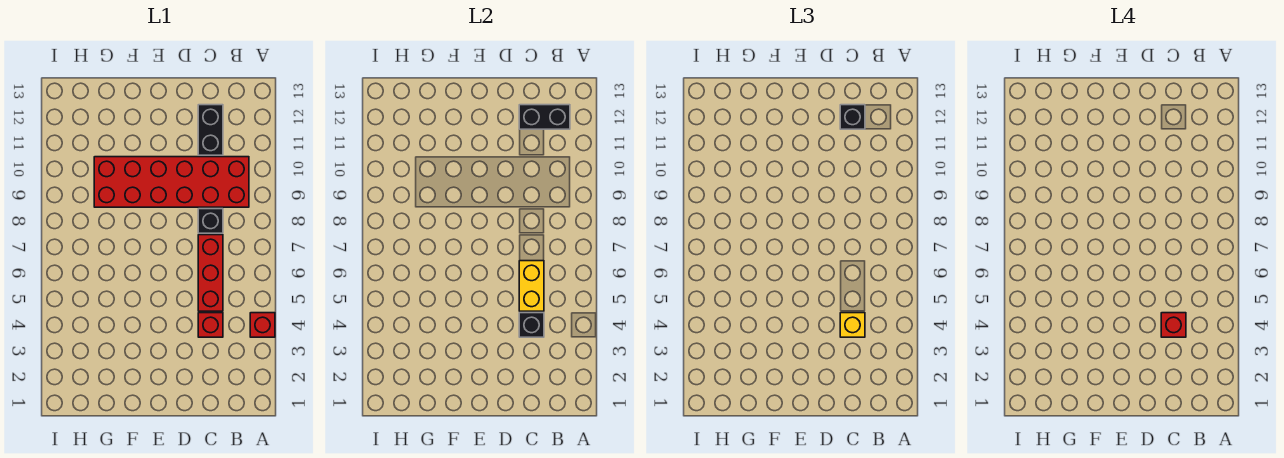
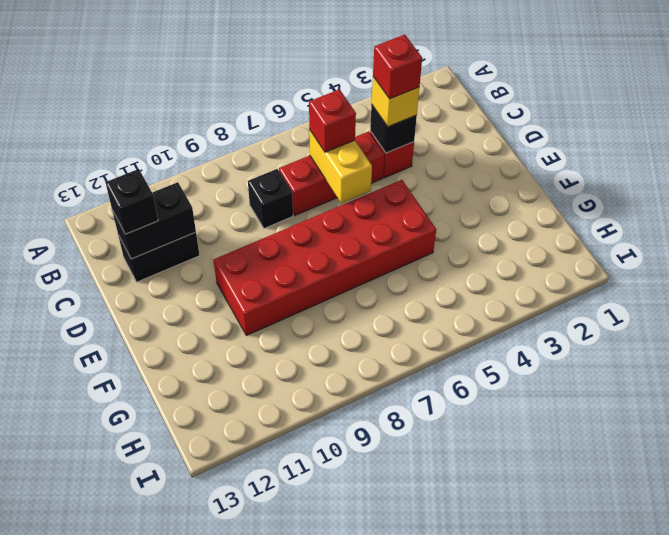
red brick A4 level 1 -> red brick C6 level 3
red brick B9:G10 level 1 -> red brick E5:F10 level 1
black brick B12:C12 level 2 -> black brick C11:C12 level 2
yellow brick C5:C6 level 2 -> yellow brick C6:D6 level 2

